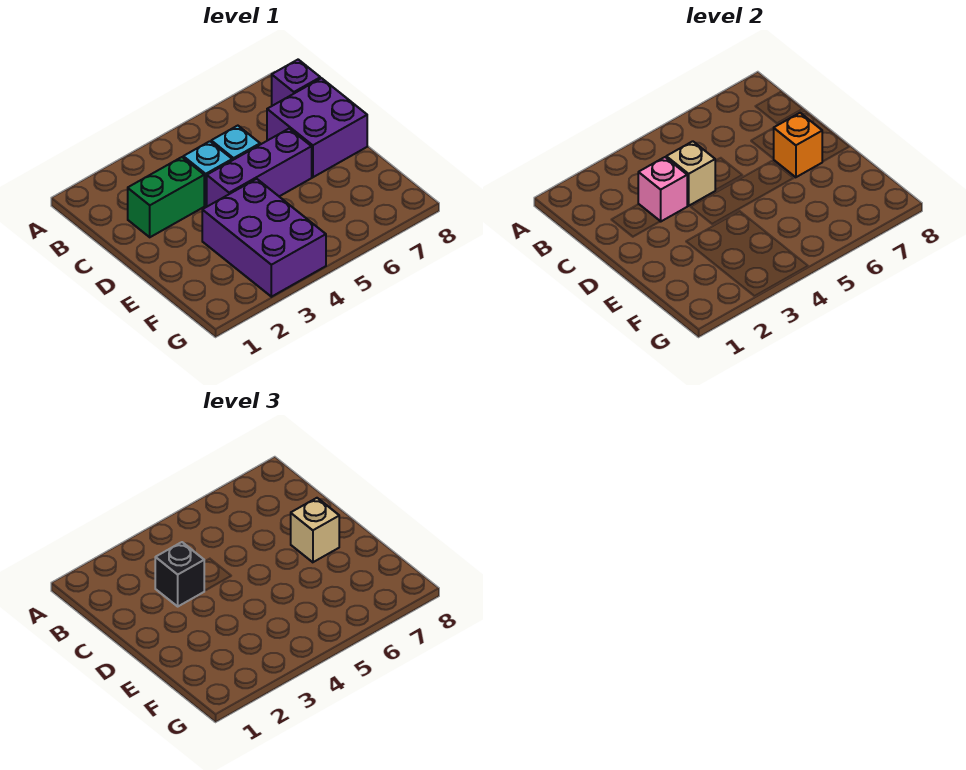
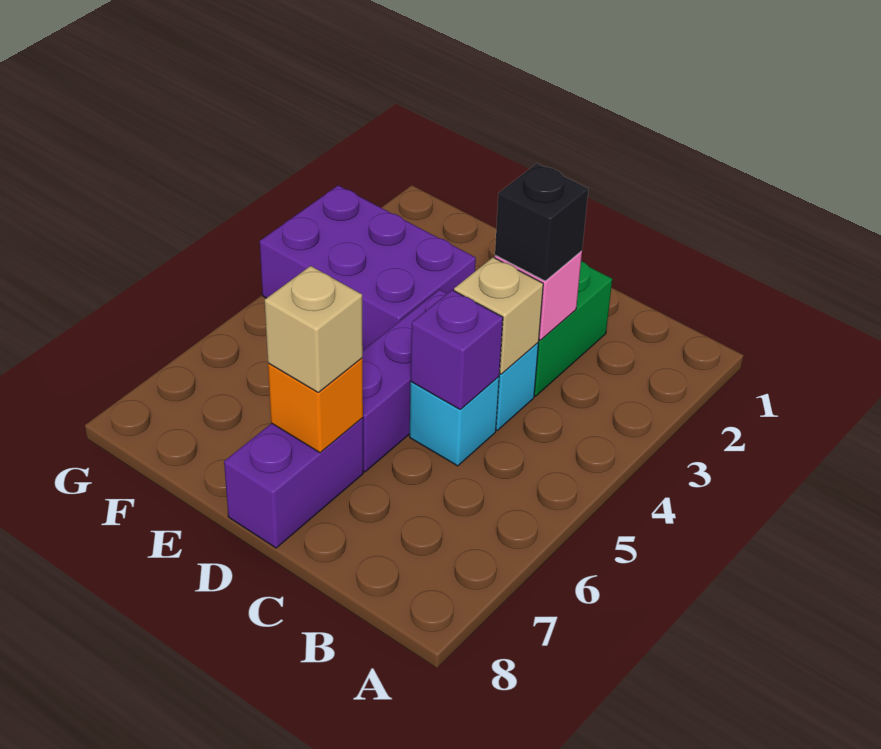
purple brick B8 level 1 -> purple brick C5 level 2
purple brick C7:D8 level 1 -> purple brick D7:D8 level 1

